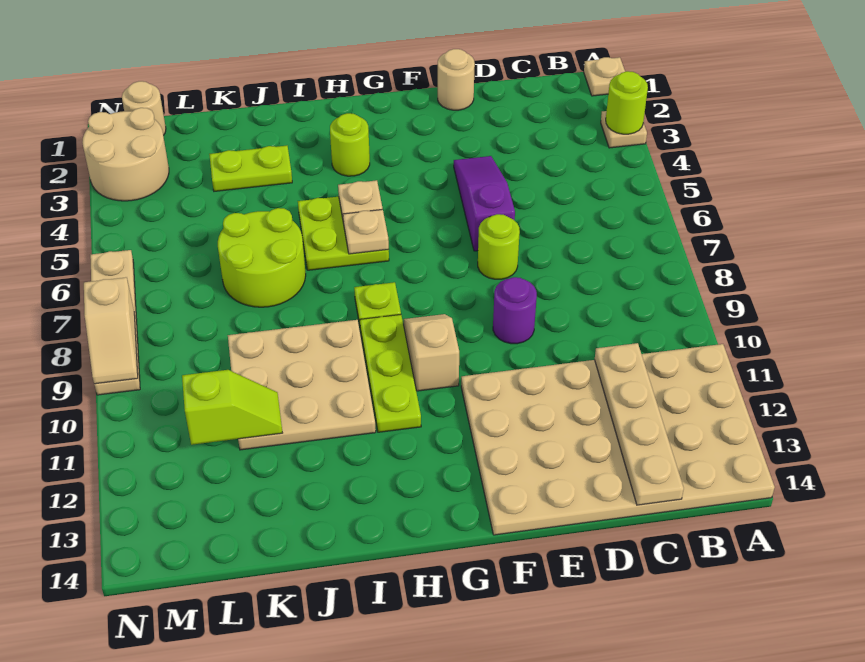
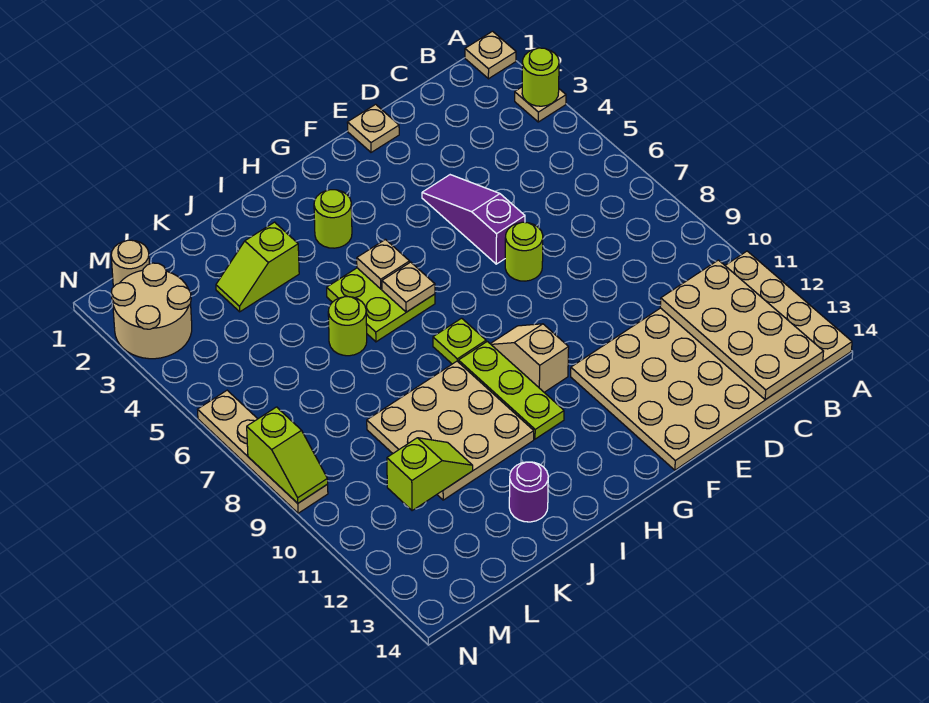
tan plate C11:C14 level 2 -> tan plate B11:C14 level 2
tan round brick E1 level 1 -> tan plate E1 level 1
purple round brick E9 level 1 -> purple round brick J13 level 1
lime plate J3:K3 level 1 -> lime slope J3:K3 level 1 top J
lime round brick J6:K7 level 1 -> lime round brick J6 level 1
tan slope N8:N9 level 2 top 8 -> lime slope N8:N9 level 2 top 8

